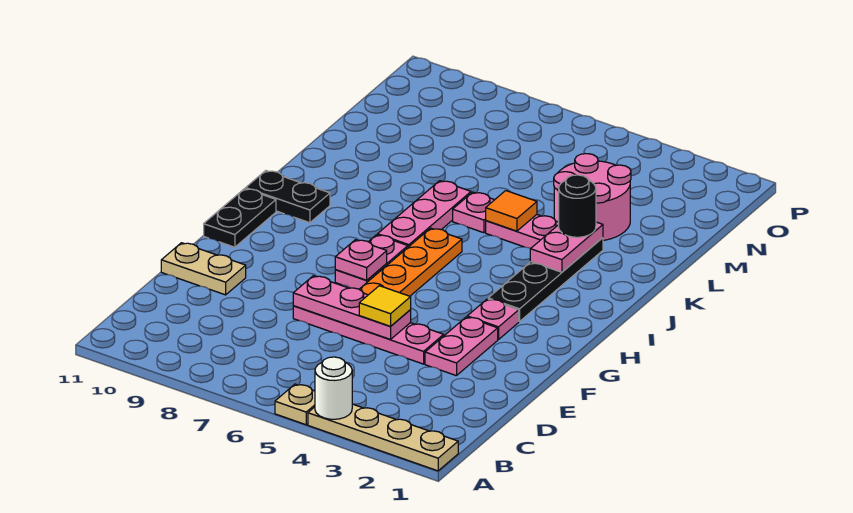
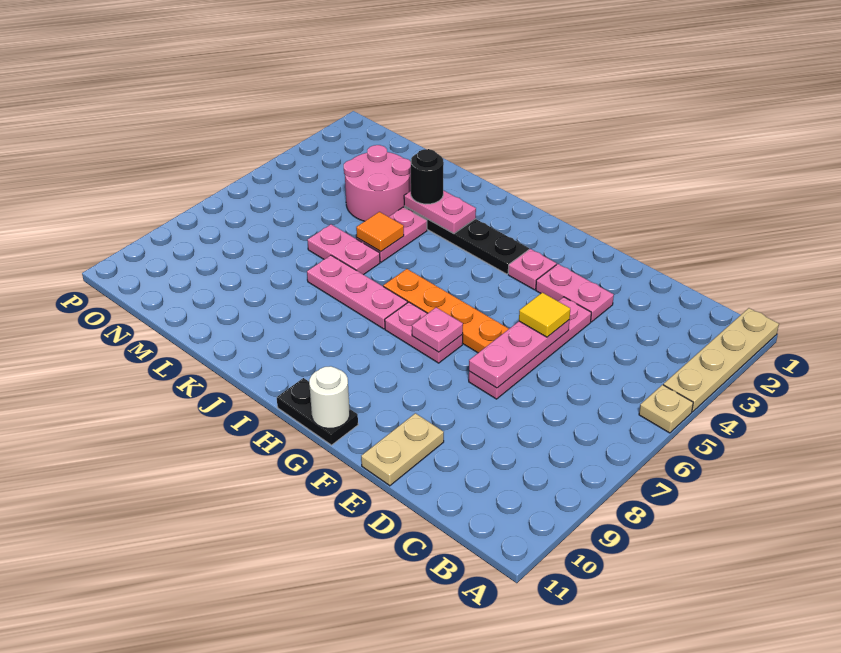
white round brick A4 level 2 -> white round brick G11 level 2
black plate I10:I11 level 1 -> none
pink plate K6 level 1 -> pink plate K6:L6 level 1

